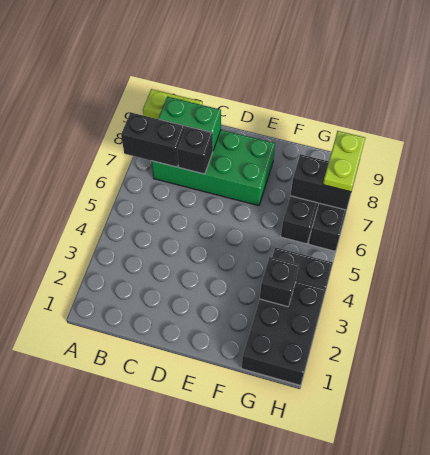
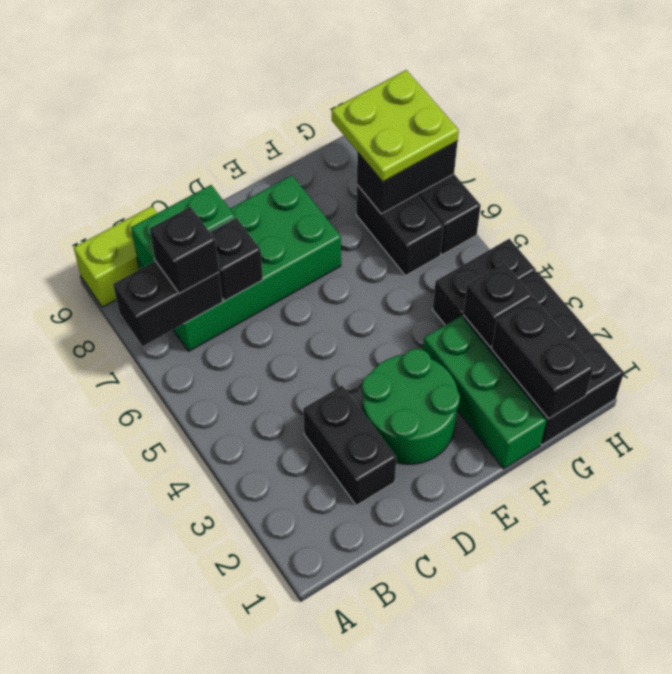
none -> black brick B7 level 3
none -> black brick C2:C3 level 1
none -> green round brick D2:E3 level 1
none -> green brick F1:F3 level 1
none -> black brick G1:G2 level 2
lime plate H7:H8 level 3 -> lime plate G7:H8 level 3

